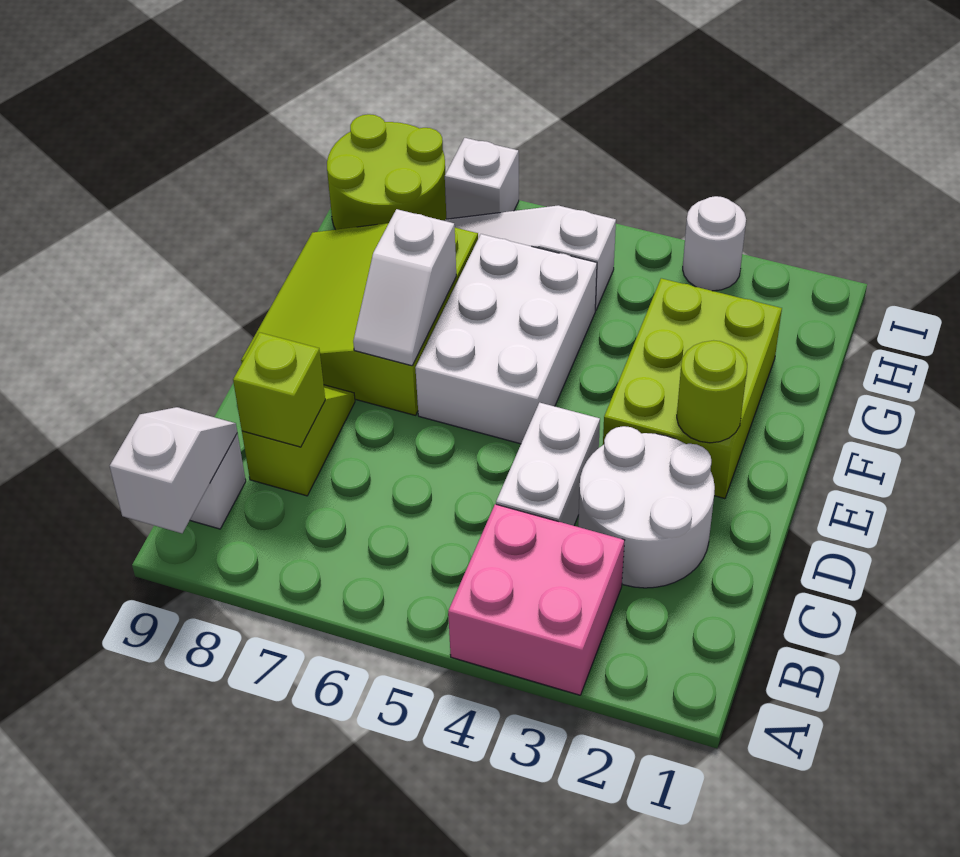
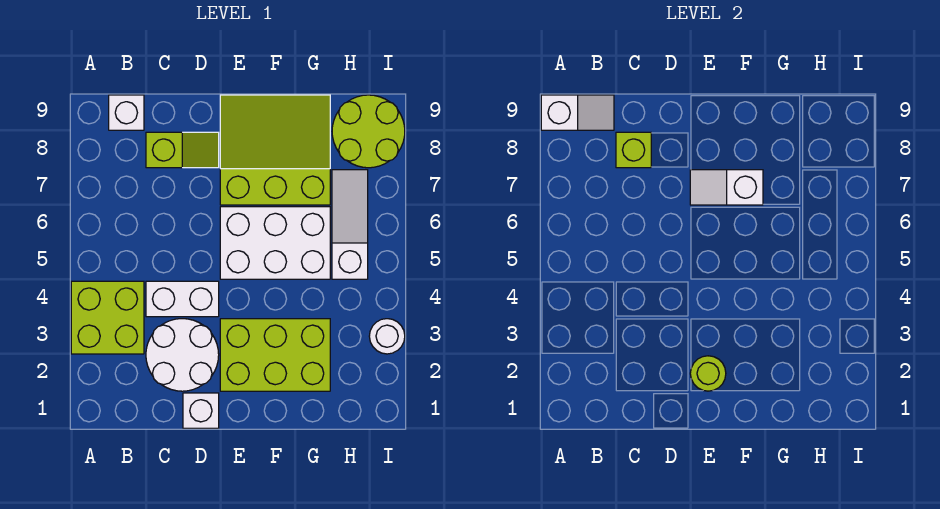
pink brick A3:B4 level 1 -> lime brick A3:B4 level 1
white brick I7 level 1 -> white brick D1 level 1

